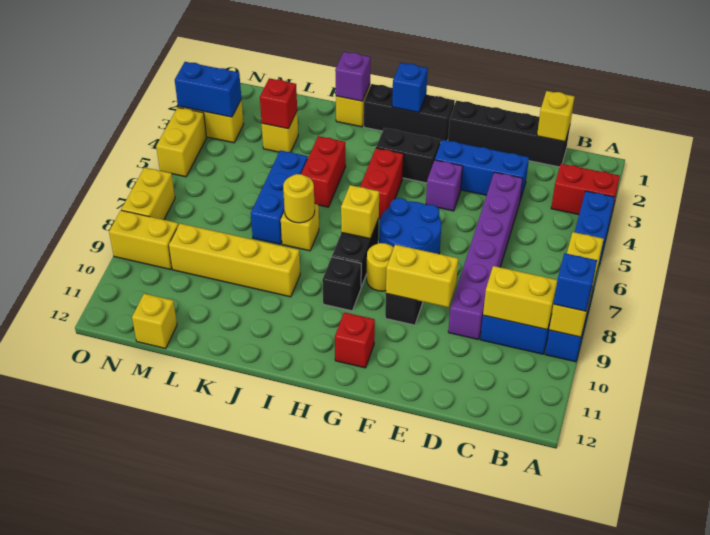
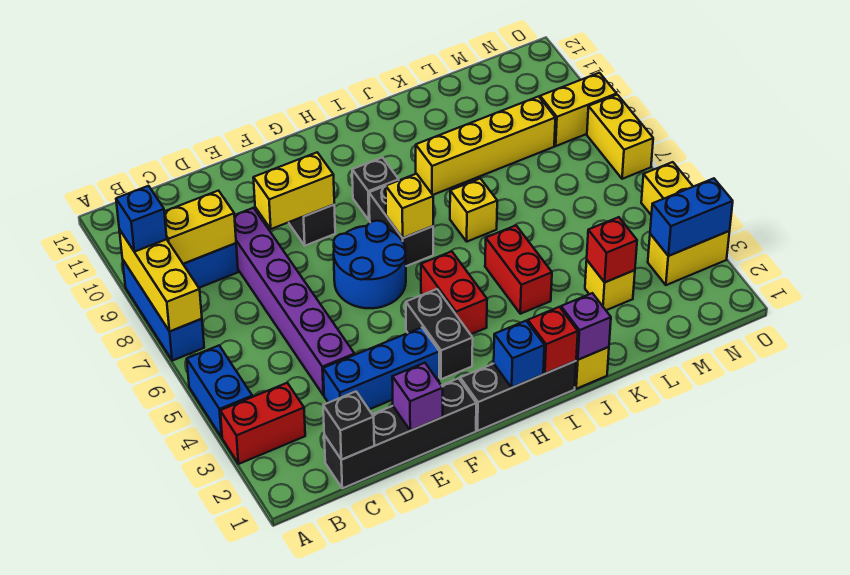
yellow brick C1 level 2 -> black brick C1 level 2
purple brick F4 level 1 -> purple brick E1 level 2
black brick G3:H3 level 1 -> black brick G3:G4 level 1
yellow round brick G8 level 1 -> none
red brick G11 level 1 -> red brick I1 level 2
yellow round brick J7 level 2 -> none
blue brick K5:K7 level 1 -> none
yellow brick M12 level 1 -> none

